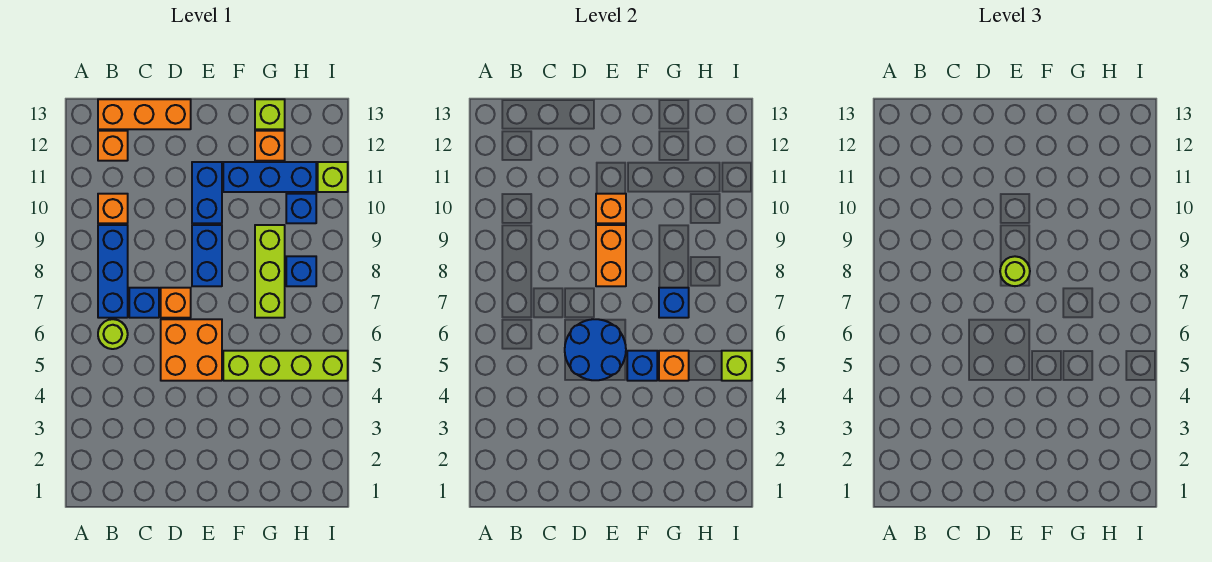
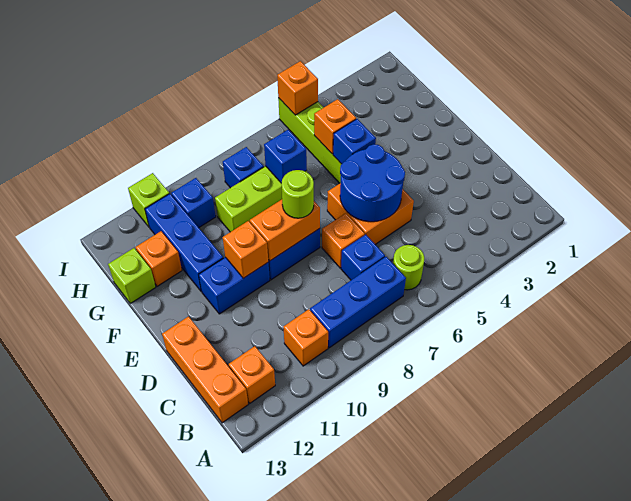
lime brick I5 level 2 -> orange brick I5 level 2

